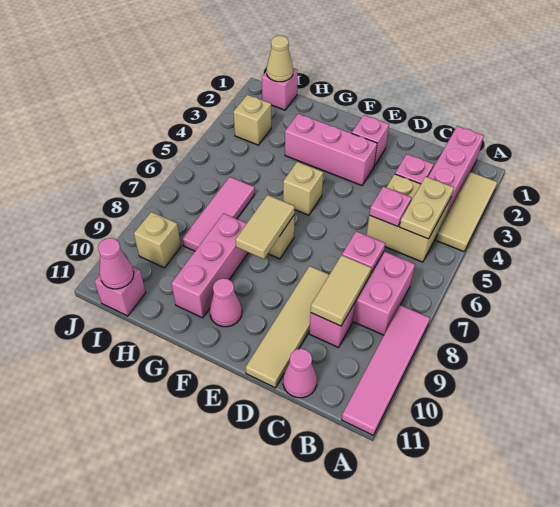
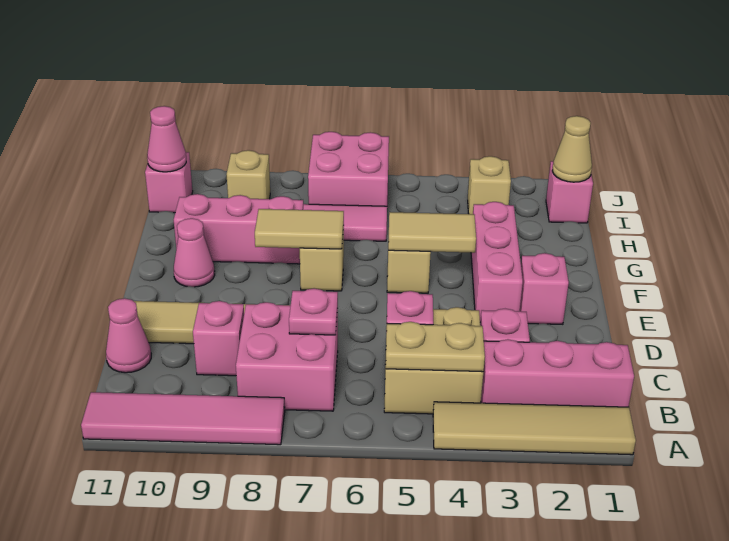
tan tile A2:A4 level 1 -> tan tile A1:A4 level 1
tan tile C8:C9 level 2 -> tan tile F4:F5 level 2
none -> pink brick I6:J7 level 1

